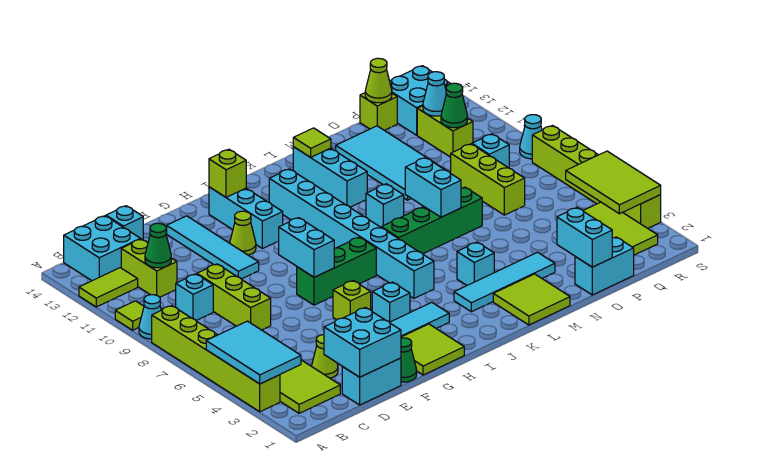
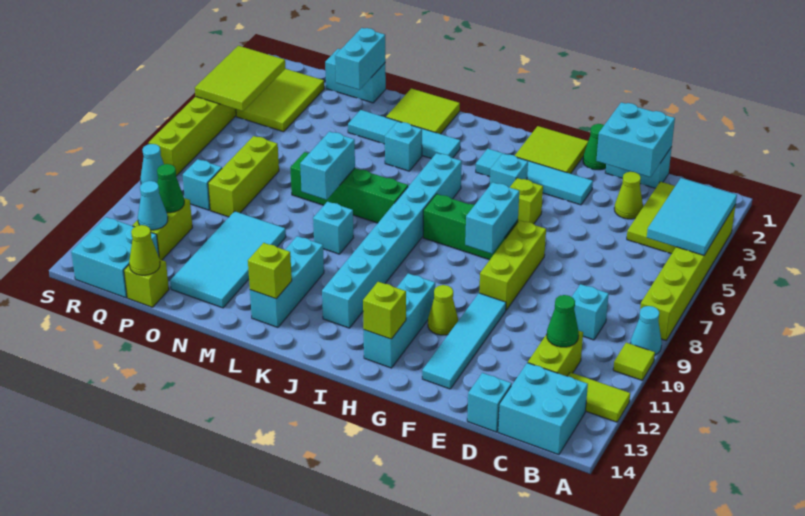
lime brick D7:D9 level 1 -> lime brick F7:F9 level 1
lime tile L13 level 2 -> lime brick L13 level 2

